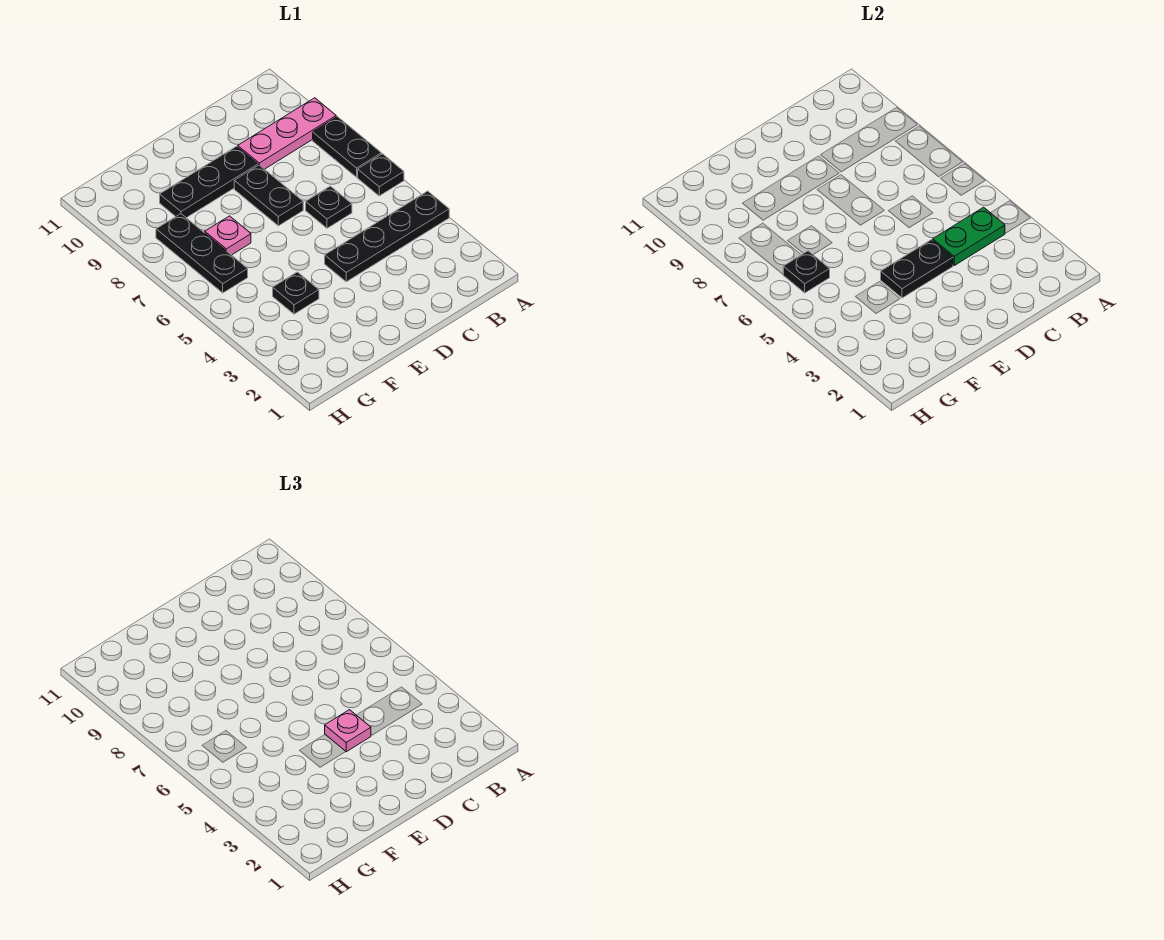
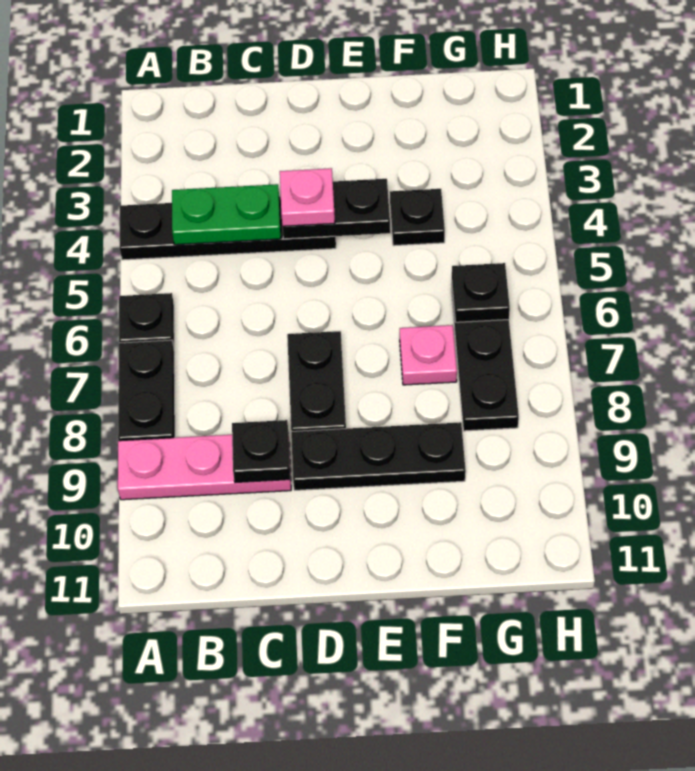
black plate C6 level 1 -> black plate C9 level 2

